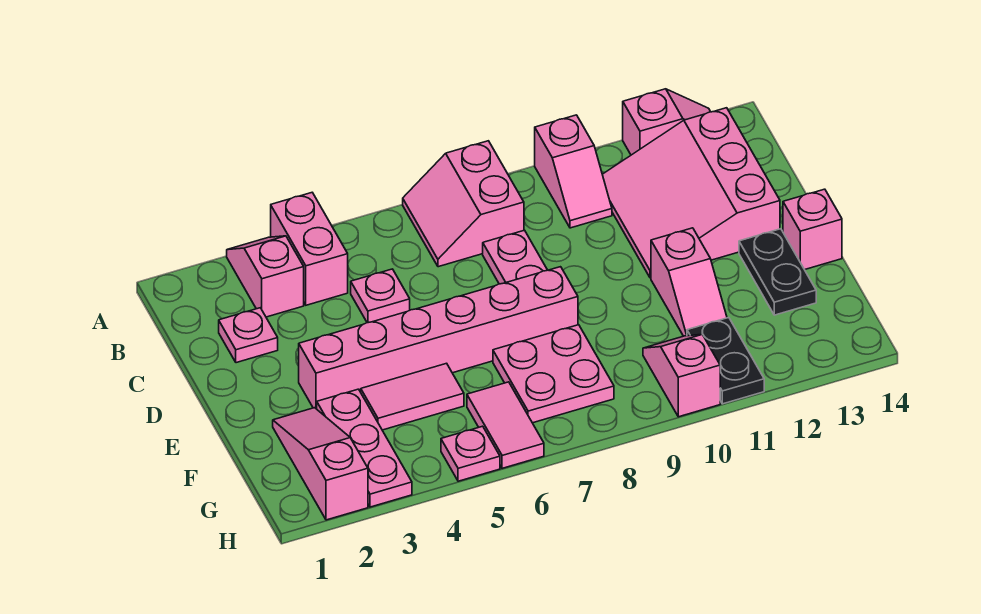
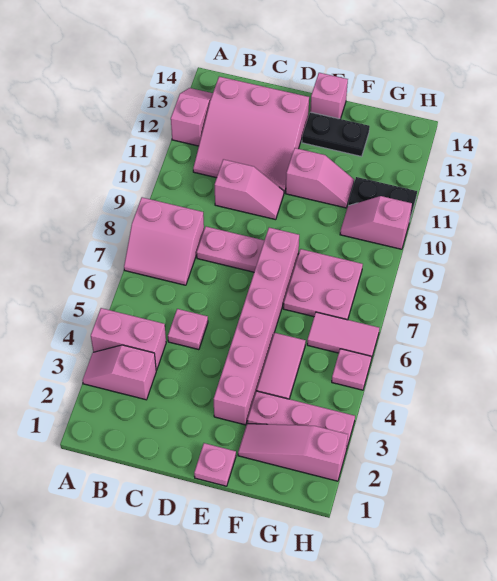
pink slope A10:B10 level 1 top A -> pink slope C10:D10 level 1 top C
pink plate C2 level 1 -> pink plate E1 level 1

